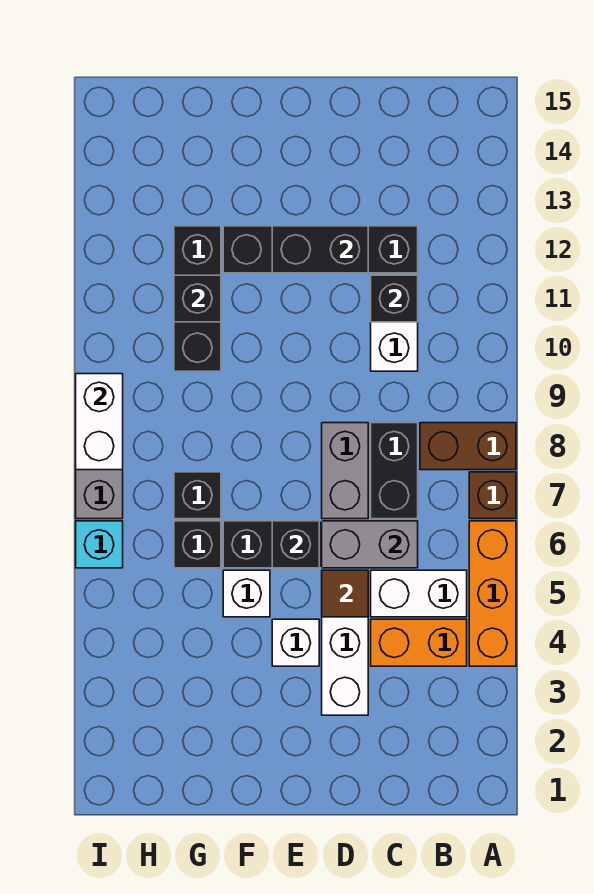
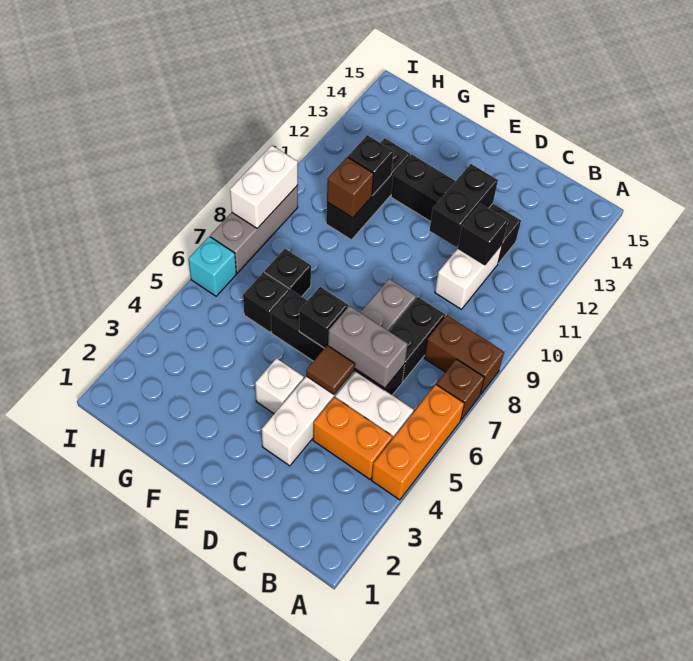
black brick D12:E12 level 2 -> black brick D11:D12 level 2
white brick F5 level 1 -> none
none -> brown brick G10 level 2

